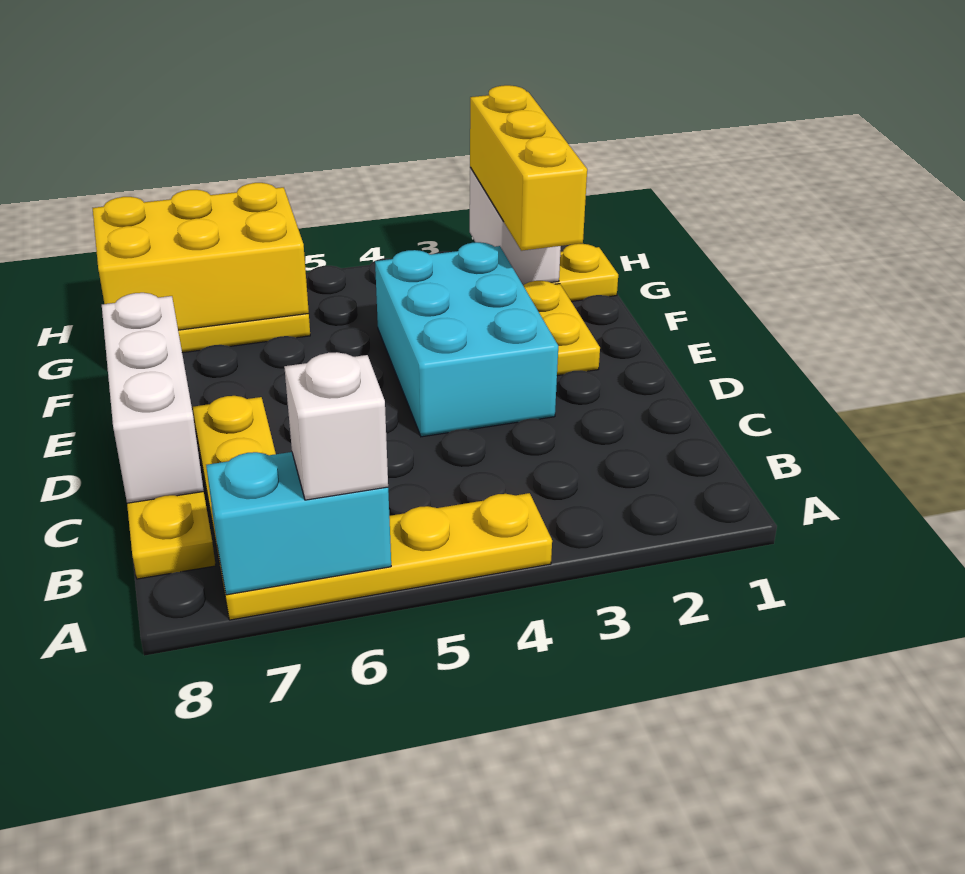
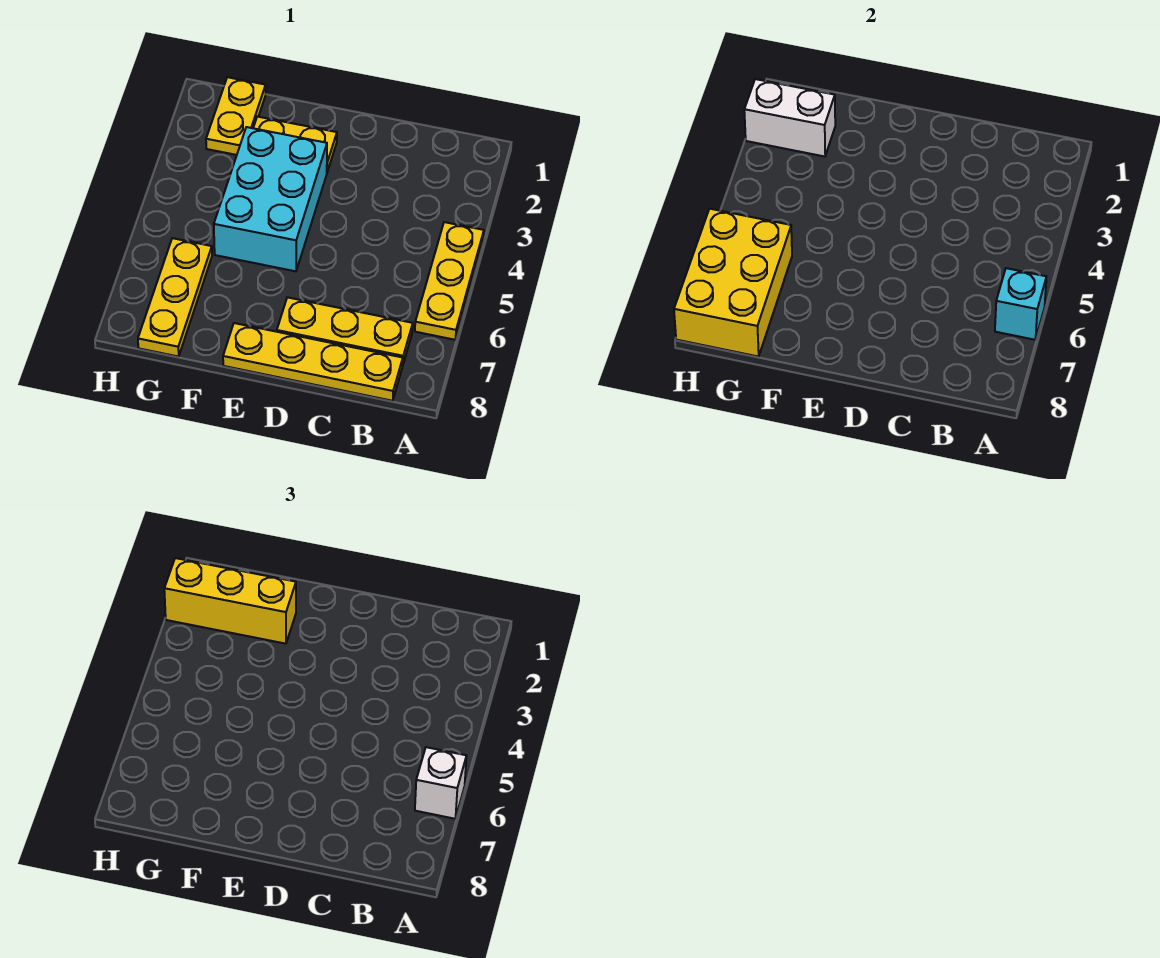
yellow plate A4:A7 level 1 -> yellow plate A4:A6 level 1
cyan brick A6:A7 level 2 -> cyan brick A6 level 2
white brick C8:E8 level 2 -> none
cyan brick D3:F4 level 1 -> cyan brick E3:F5 level 1

